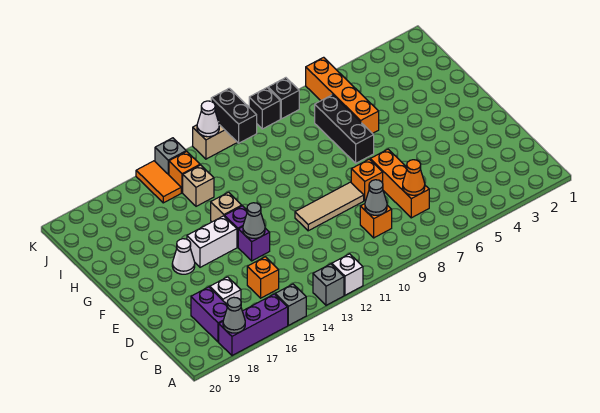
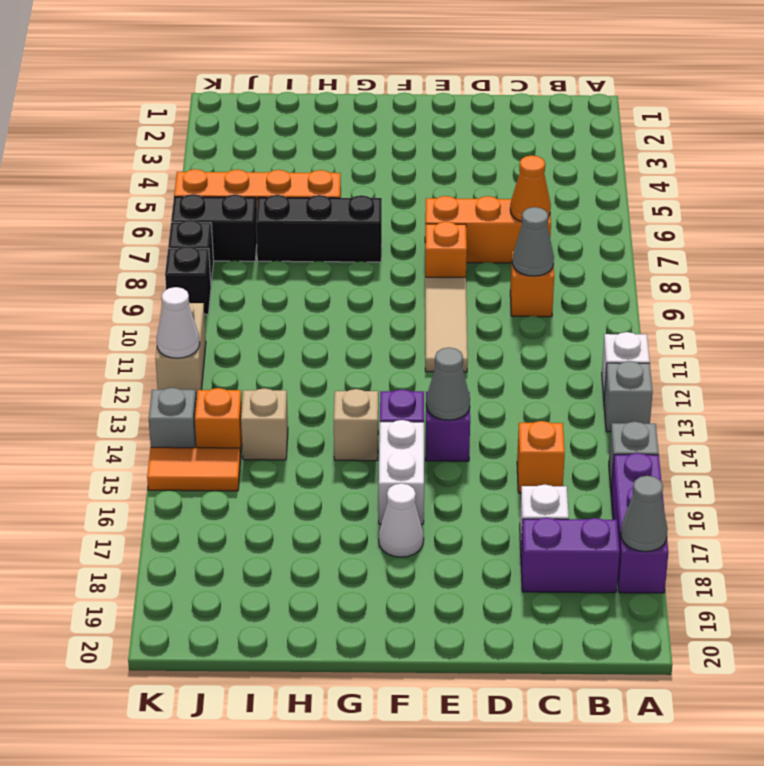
black brick J11:K11 level 2 -> black brick J7:K7 level 1

